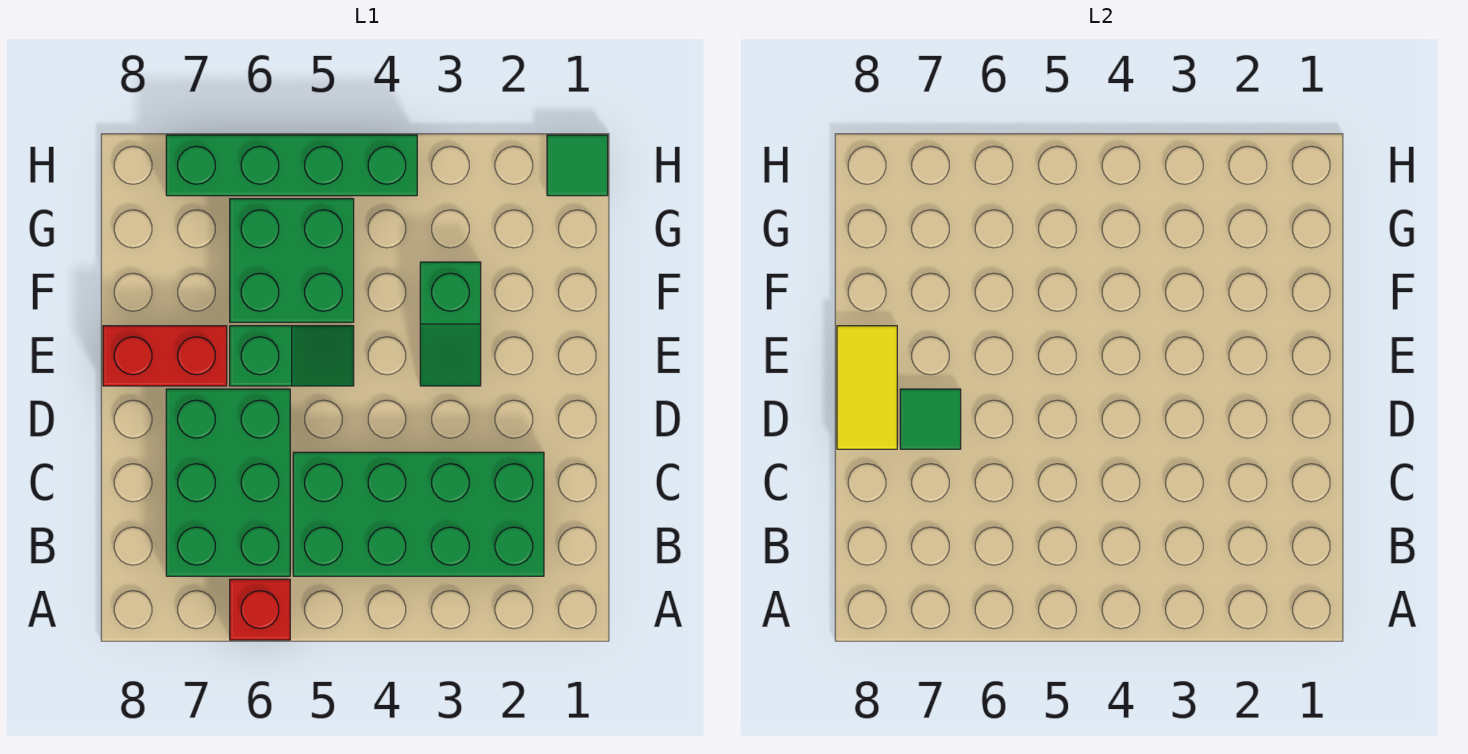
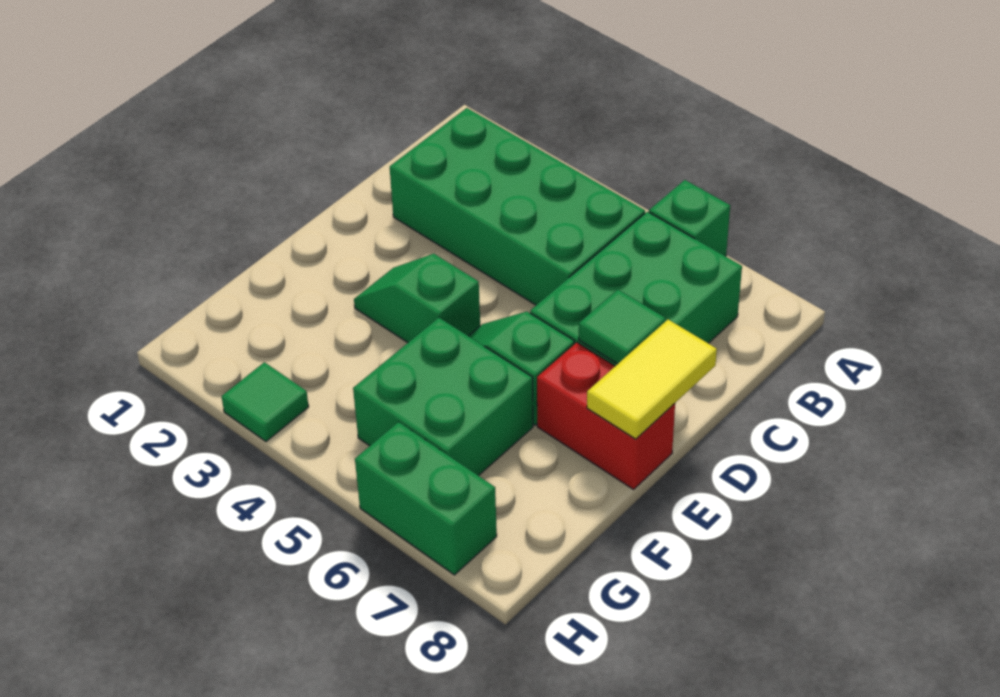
red brick A6 level 1 -> green brick A6 level 1
green slope E3:F3 level 1 top F -> green slope E3:E4 level 1 top 4
green tile H1 level 1 -> green tile H3 level 1
green brick H4:H7 level 1 -> green brick H6:H7 level 1

